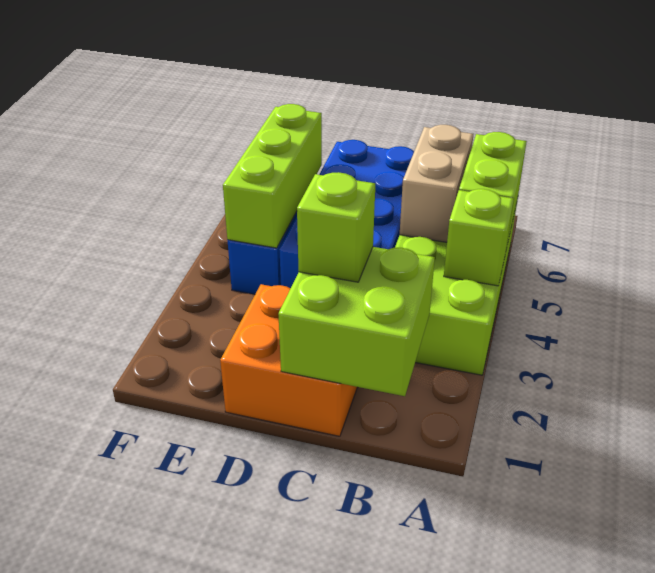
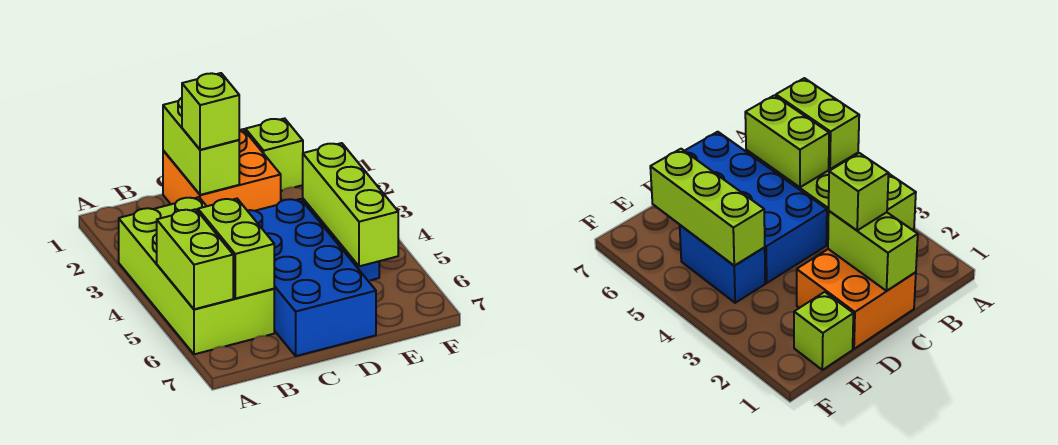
lime brick A4 level 2 -> lime brick E1 level 1
lime brick B1:C2 level 2 -> lime brick C1:C2 level 2
tan brick B5:B6 level 2 -> lime brick B5:B6 level 2

